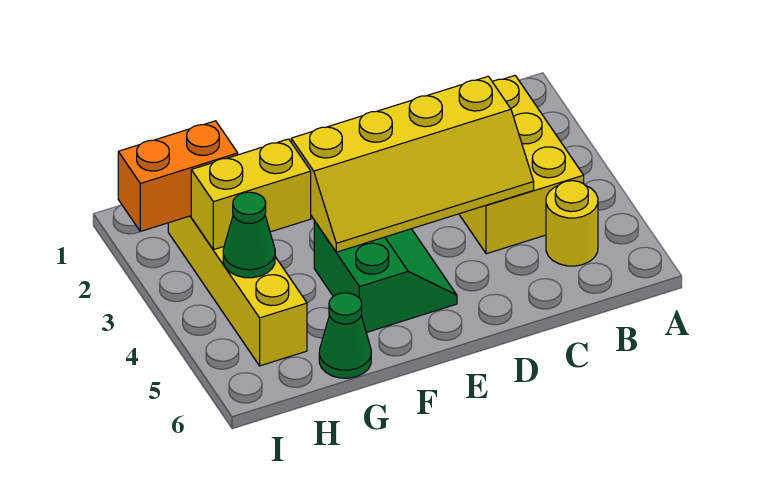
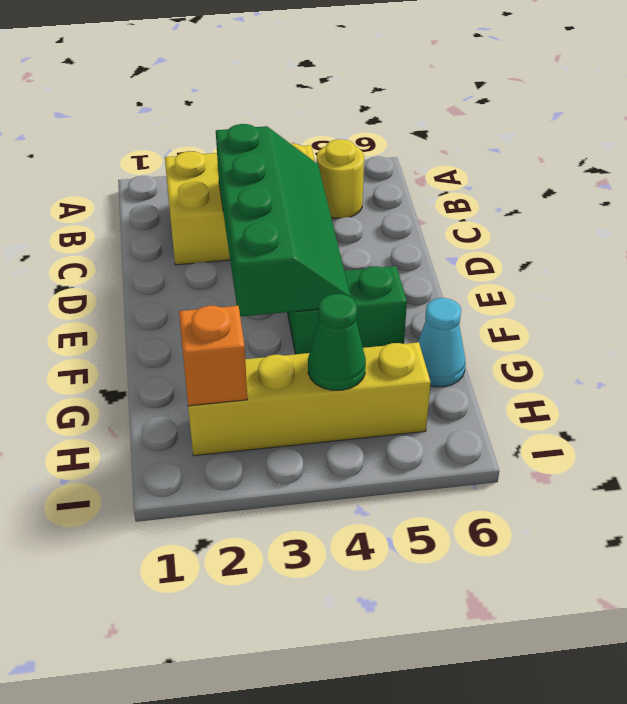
yellow slope C3:F4 level 2 top 3 -> green slope C3:F4 level 2 top 3
yellow brick G3:H3 level 2 -> none
green cone G6 level 1 -> cyan cone G6 level 1
orange brick H2:I2 level 2 -> orange brick H2 level 2

